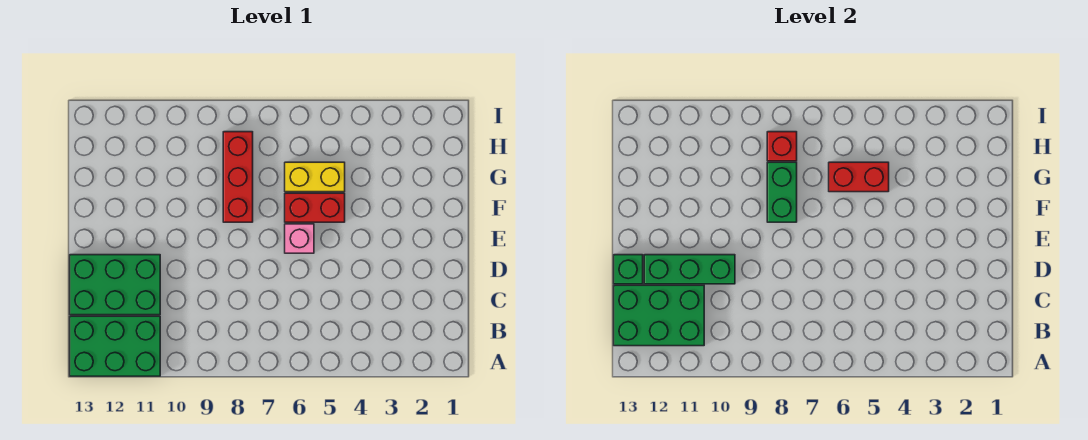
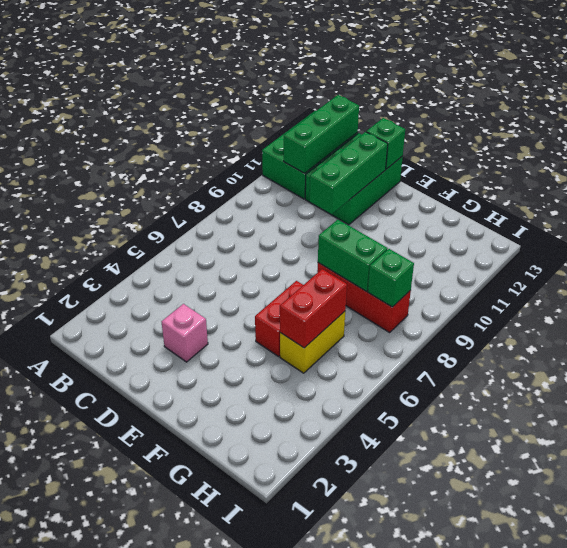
green brick B11:C13 level 2 -> green brick B11:B13 level 2
pink brick E6 level 1 -> pink brick D3 level 1
red brick H8 level 2 -> green brick H8 level 2

